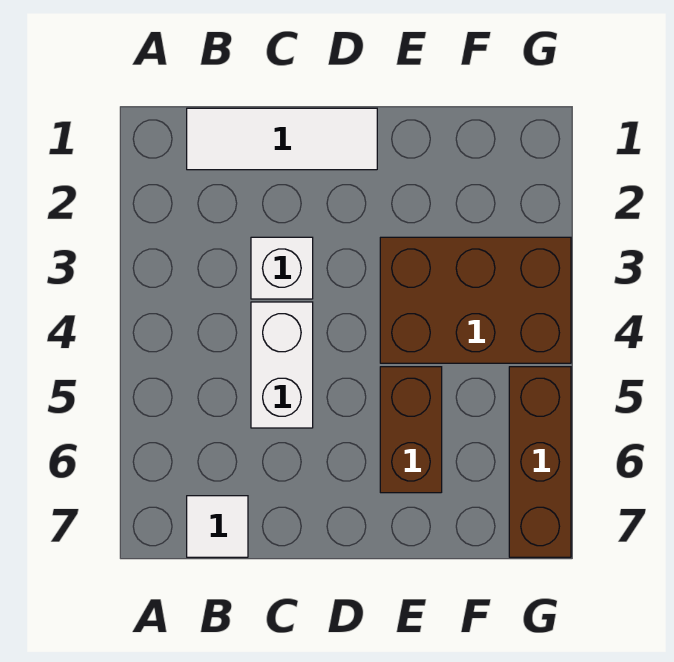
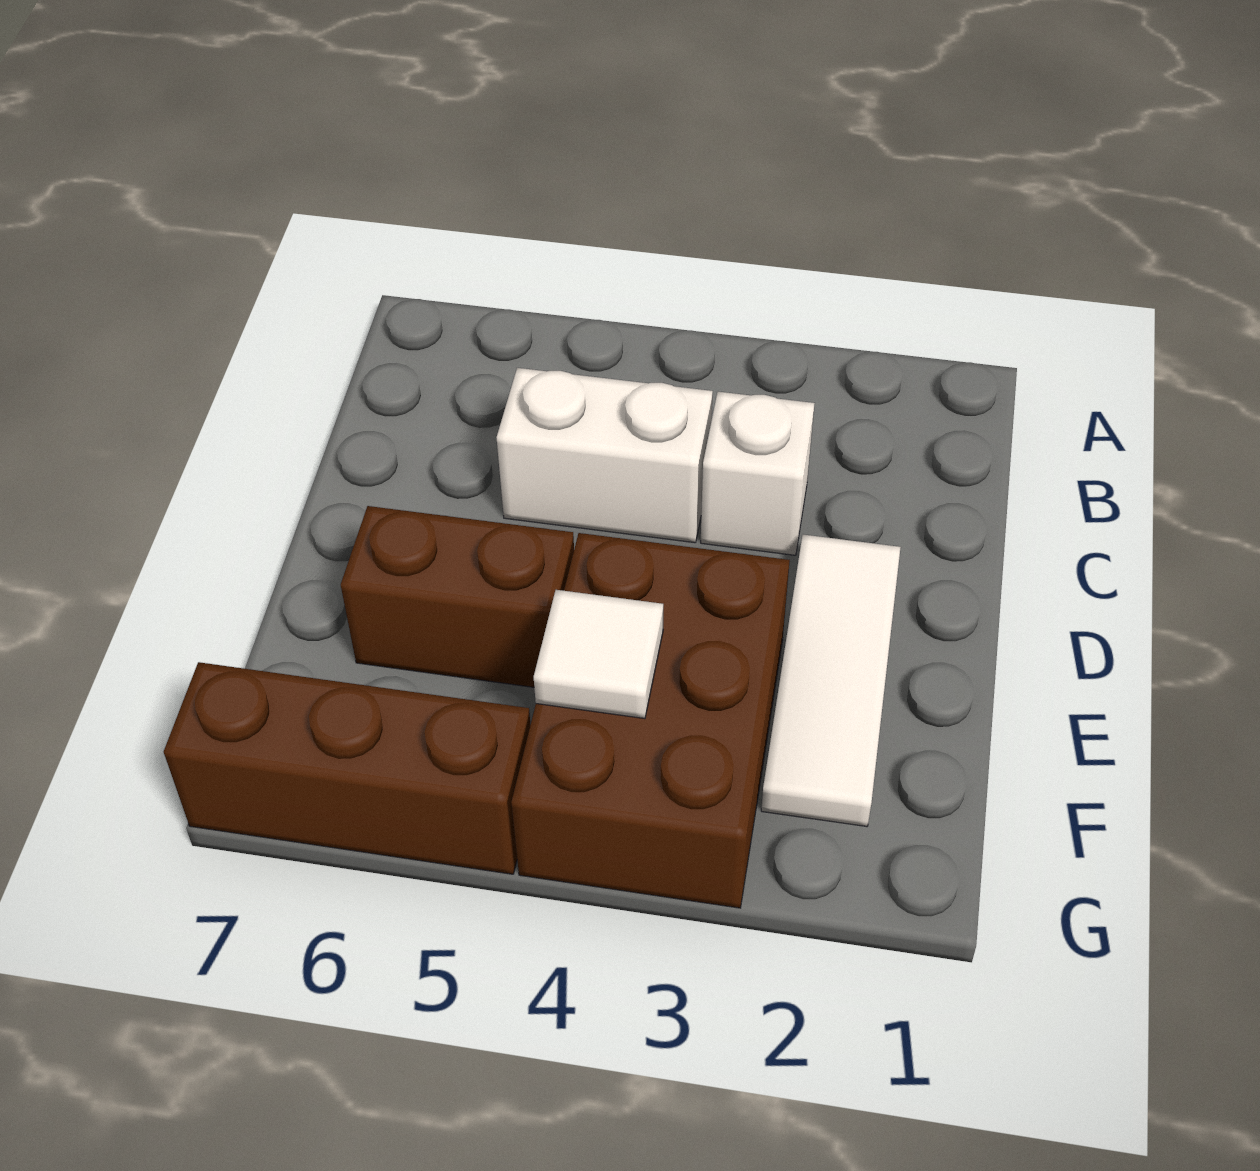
white tile B1:D1 level 1 -> white tile D2:F2 level 1
white tile B7 level 1 -> white tile F4 level 2

